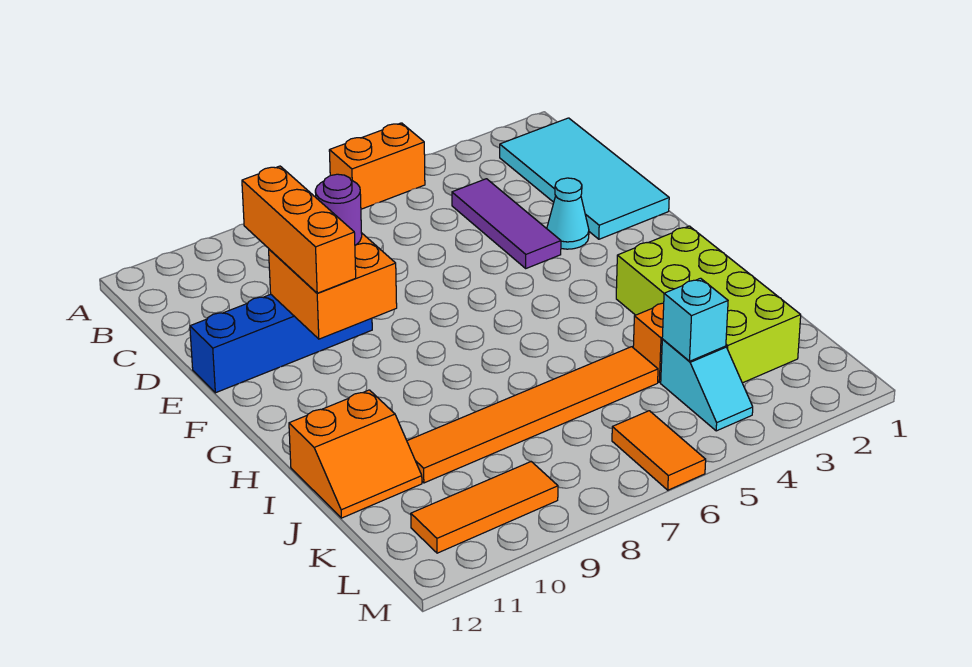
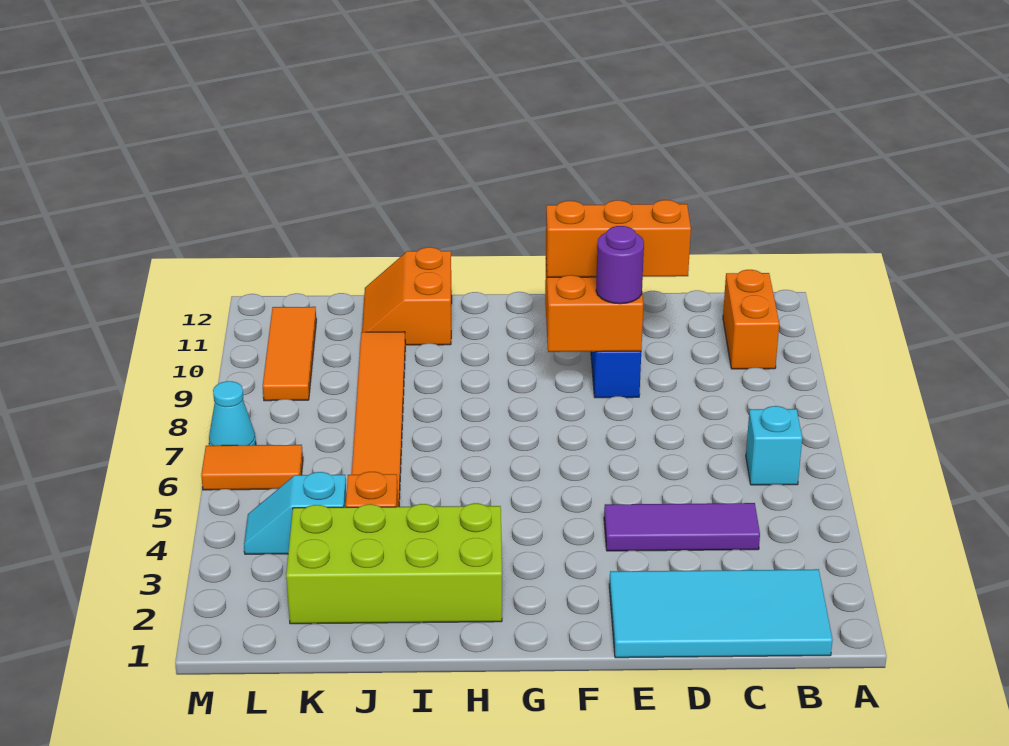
orange brick A5:A6 level 1 -> orange brick B10:B11 level 1
cyan cone E3 level 1 -> cyan cone M7 level 1
cyan brick K4 level 2 -> cyan brick B6 level 1

